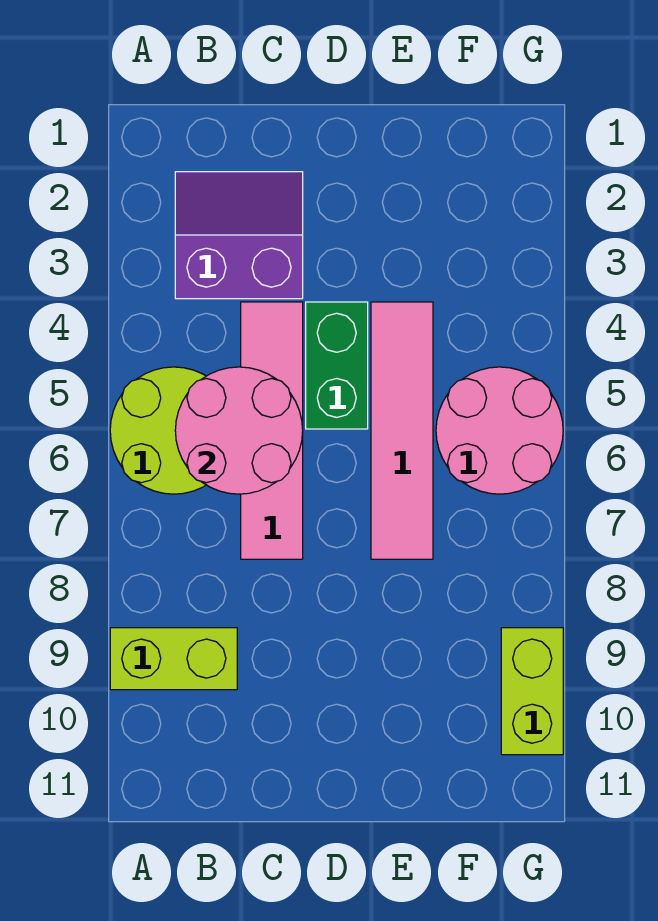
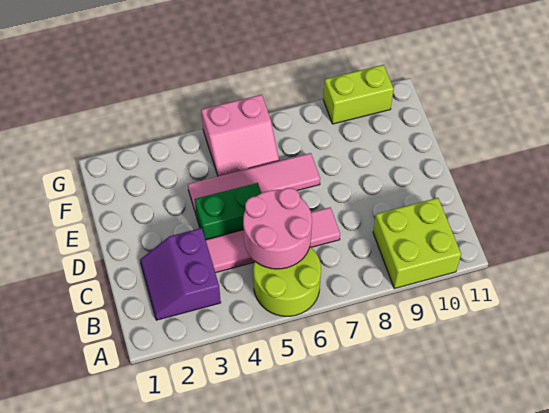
lime brick A9:B9 level 1 -> lime brick A9:B10 level 1
pink round brick F5:G6 level 1 -> pink slope F5:G6 level 1 top G

